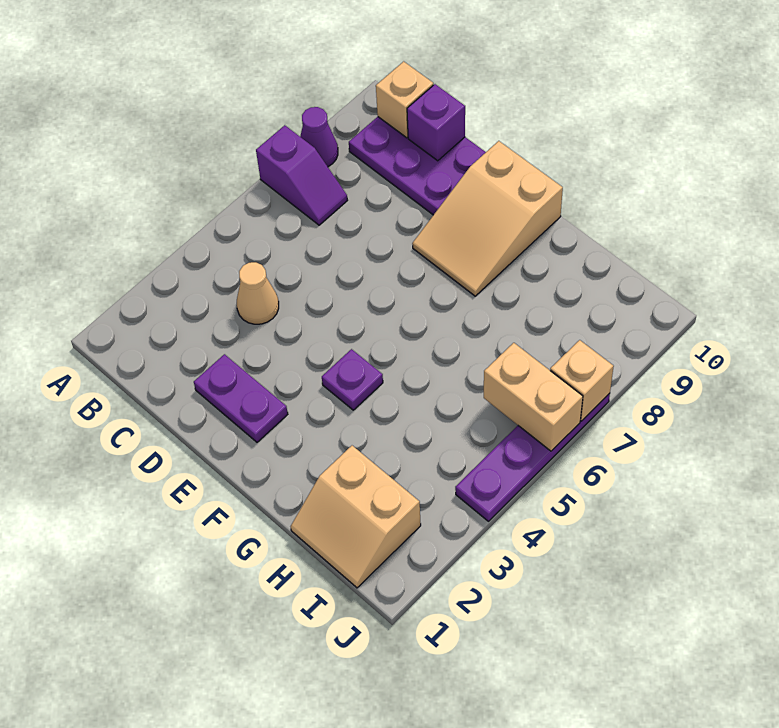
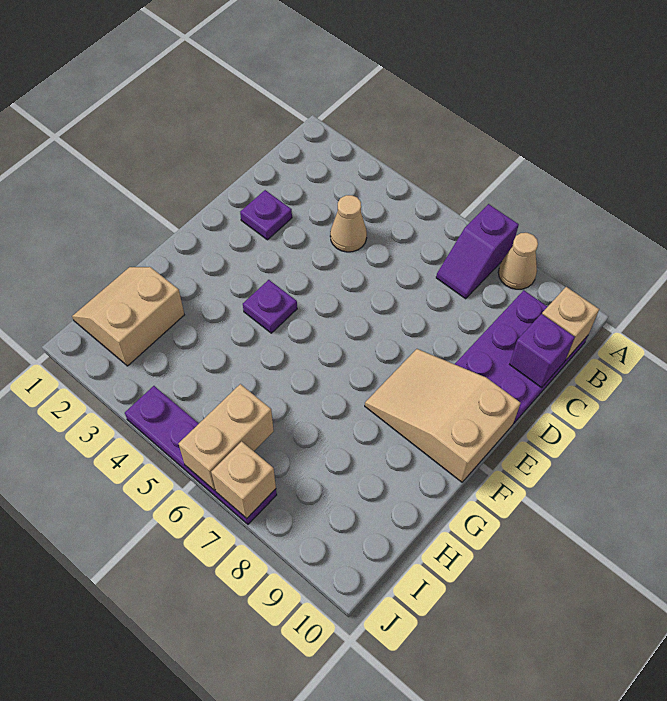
purple cone A8 level 1 -> tan cone A8 level 1
purple plate D2:E2 level 1 -> purple plate D2 level 1

